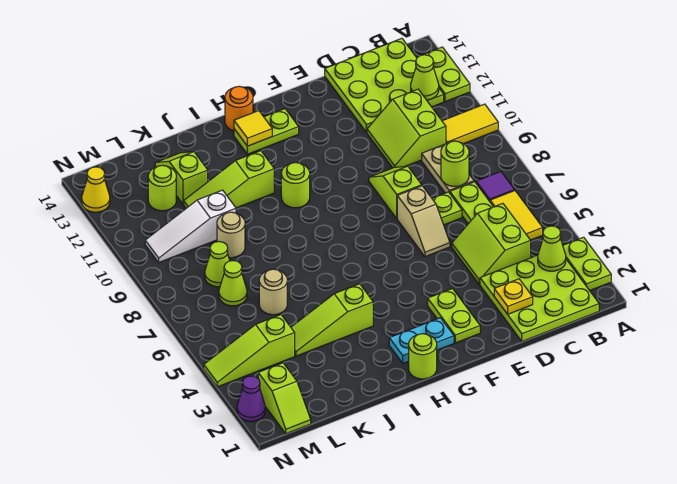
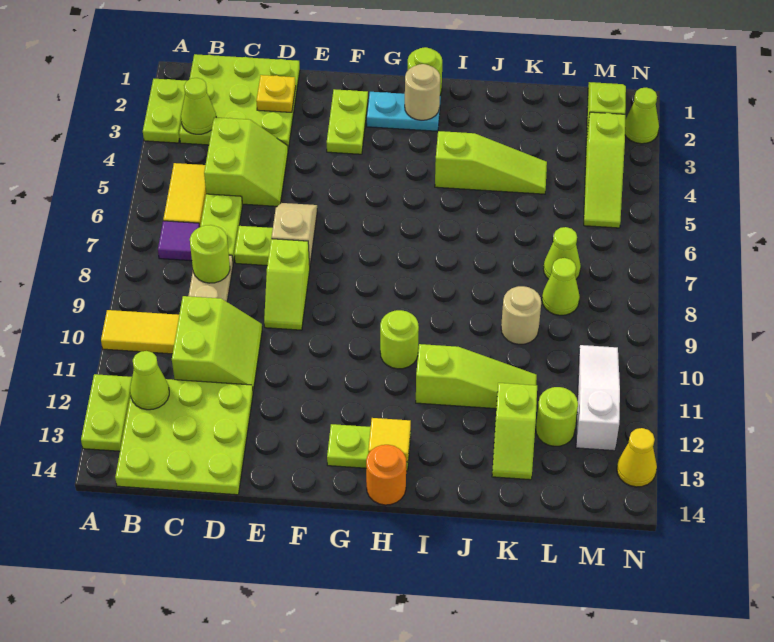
tan round brick K6 level 1 -> tan round brick H2 level 2
white slope K10:M10 level 1 top K -> white slope M10:M12 level 1 top 12
lime slope L4:N4 level 1 top L -> lime slope M3:M5 level 1 top 3
purple cone N2 level 1 -> lime cone N2 level 1

